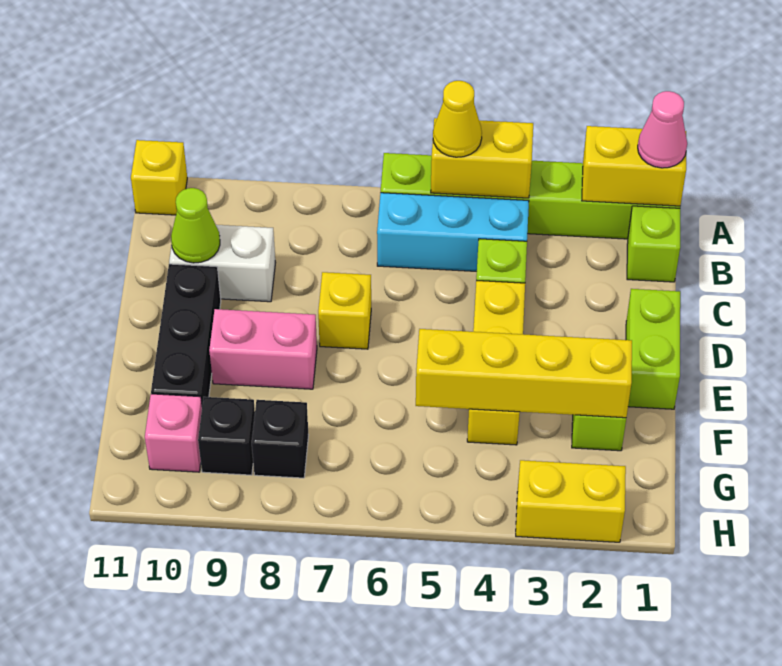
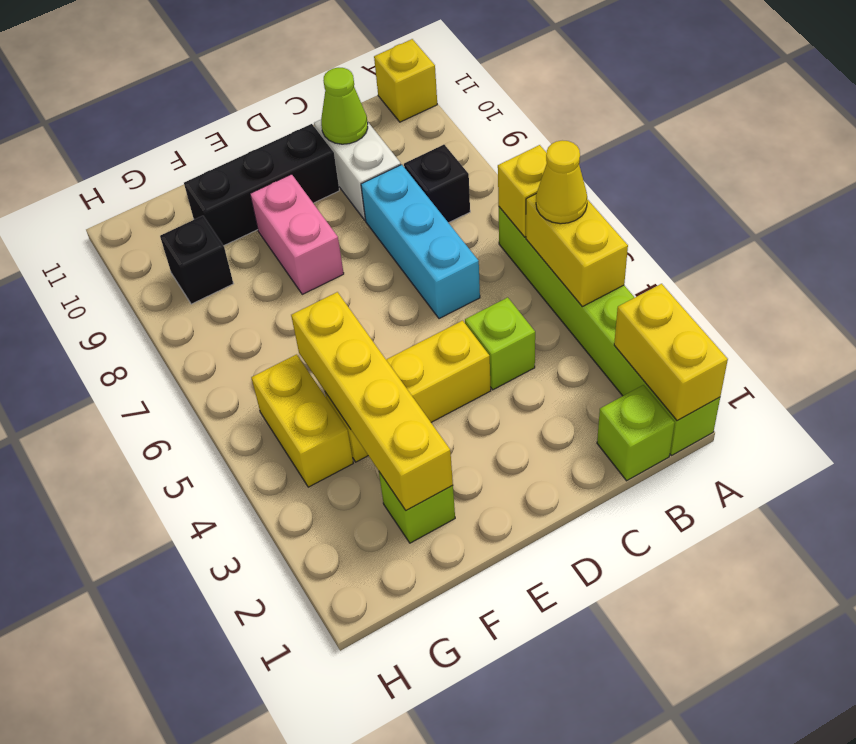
pink cone A1 level 3 -> none
cyan brick B4:B6 level 1 -> cyan brick C6:C8 level 1
lime brick D1:E1 level 1 -> none
yellow brick D7 level 1 -> yellow brick A6 level 2
black brick G8 level 1 -> black brick B8 level 1
pink brick G10 level 1 -> none
yellow brick H2:H3 level 1 -> yellow brick G4:G5 level 1

